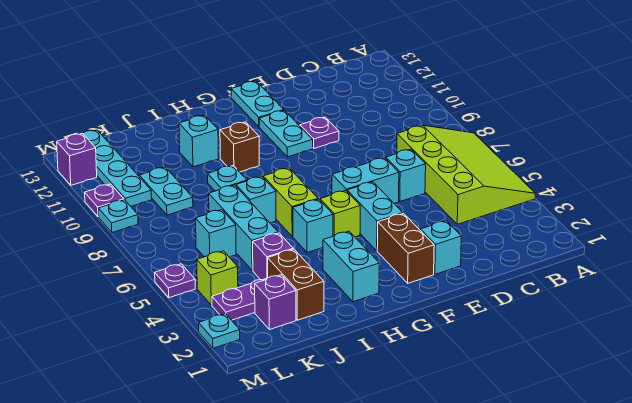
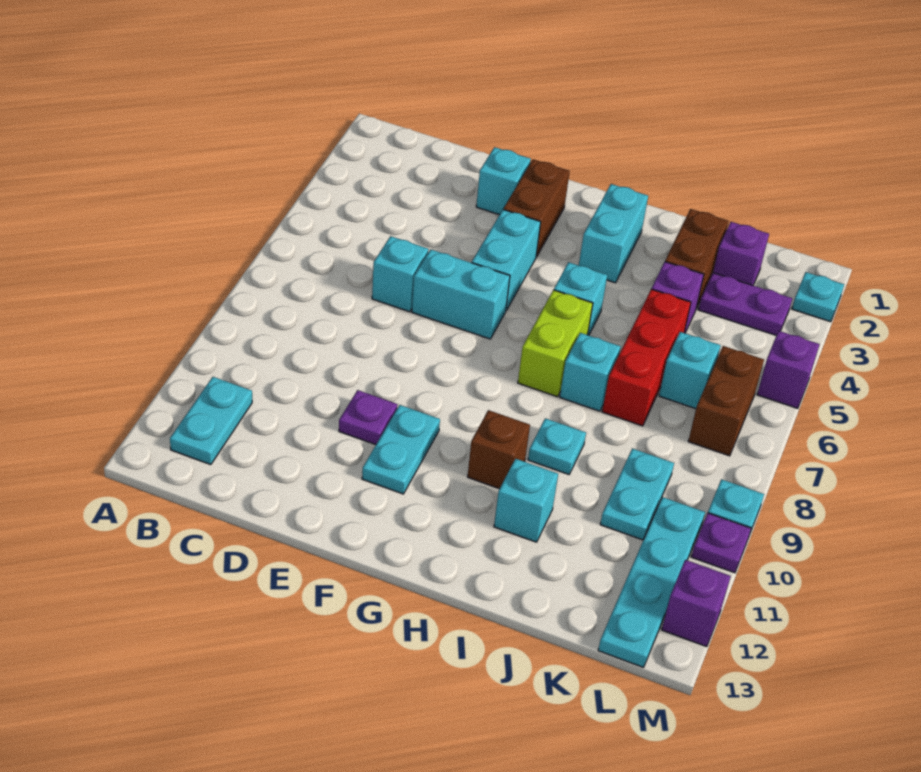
lime slope A4:C7 level 1 top C -> none
cyan plate F12:F13 level 1 -> cyan plate B11:B12 level 1
lime brick G5 level 1 -> none
cyan brick J5:J7 level 1 -> red brick J5:J7 level 1
lime brick L4 level 1 -> none
none -> brown brick L6:L7 level 1
purple plate M5 level 1 -> purple brick M5 level 1

